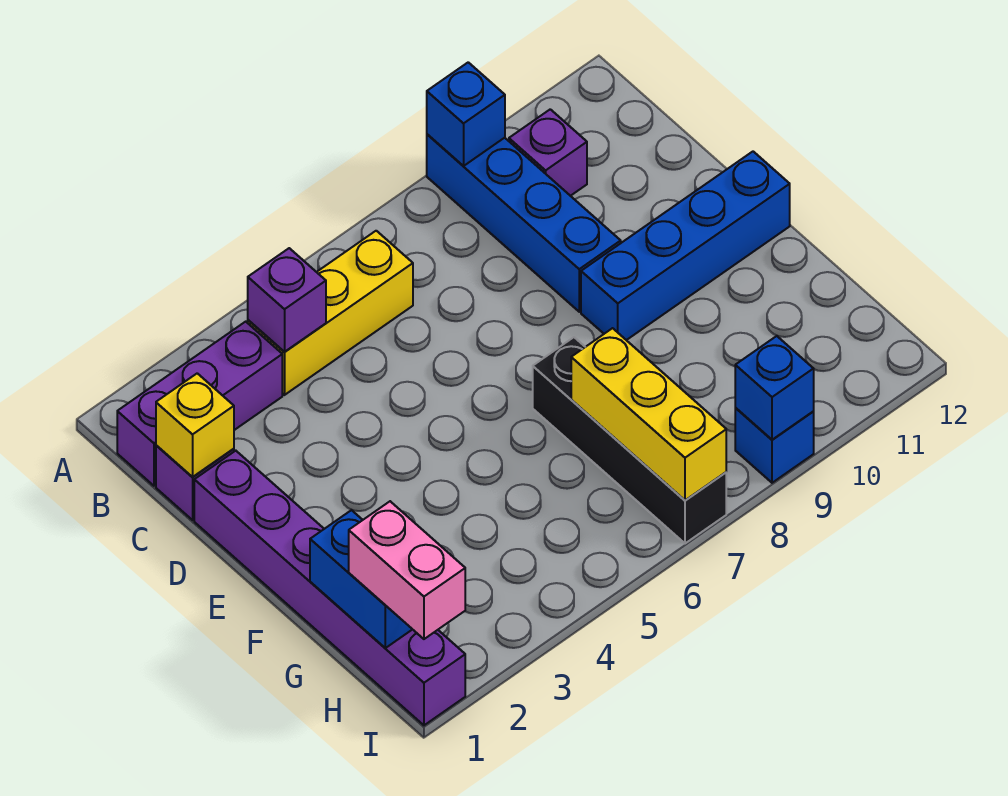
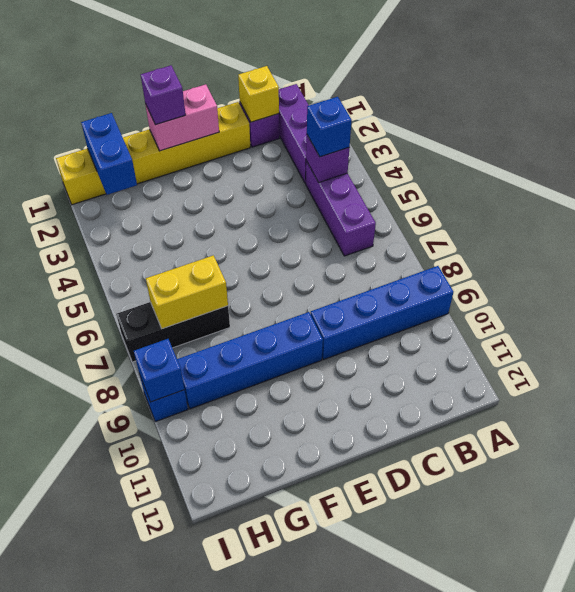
blue brick A9 level 2 -> blue brick B4 level 3
yellow brick B4:B6 level 1 -> purple brick B4:B6 level 1
purple brick B10 level 1 -> purple brick F1 level 3
purple brick D1:I1 level 1 -> yellow brick D1:I1 level 1
blue brick E9:E12 level 1 -> blue brick E9:H9 level 1
black brick F7:I7 level 1 -> black brick G7:I7 level 1
blue brick G1:H1 level 2 -> blue brick H1:H2 level 2
yellow brick G7:I7 level 2 -> yellow brick G7:H7 level 2
pink brick H1:I1 level 3 -> pink brick E1:F1 level 2

